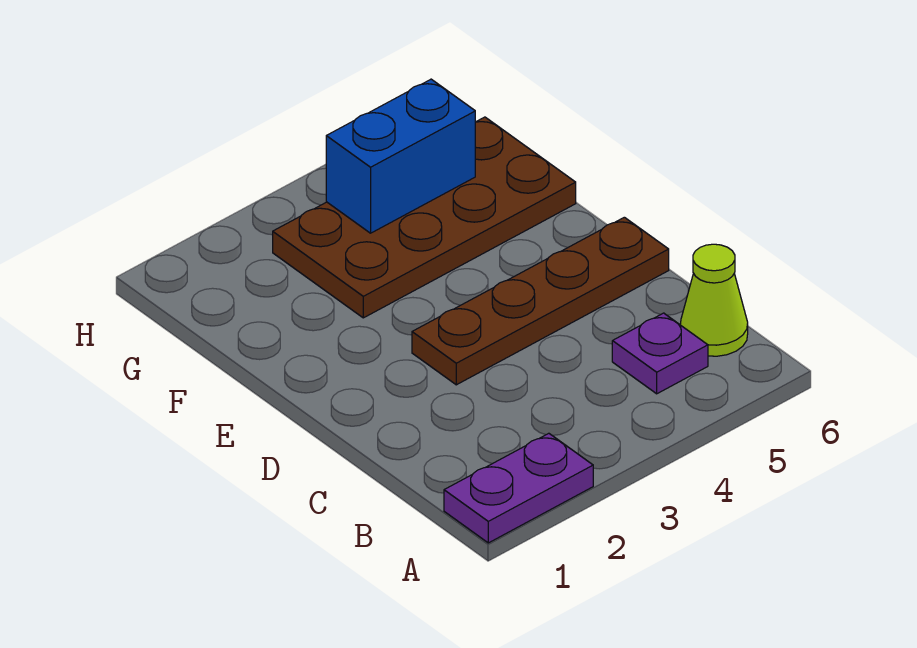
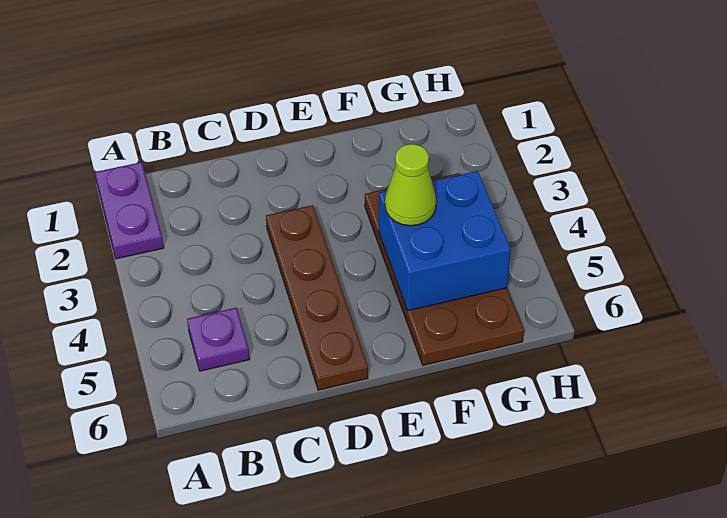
lime cone B6 level 1 -> lime cone F4 level 3
blue brick G4:G5 level 2 -> blue brick F4:G5 level 2

